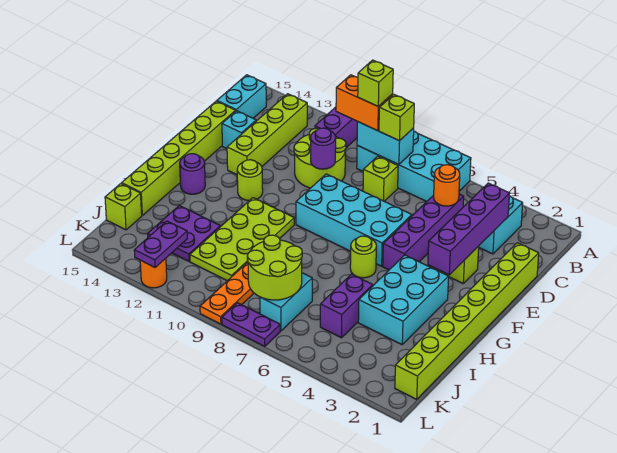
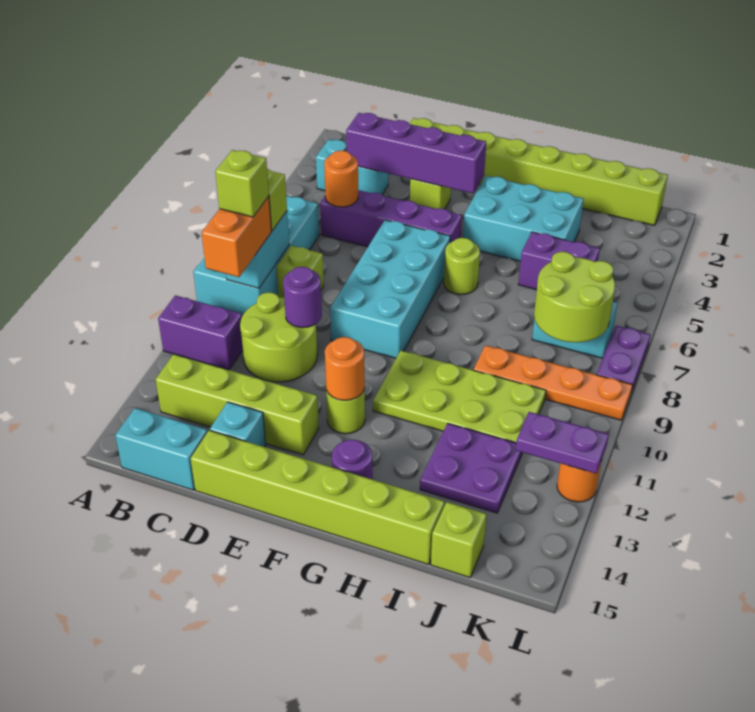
none -> orange round brick F12 level 2

